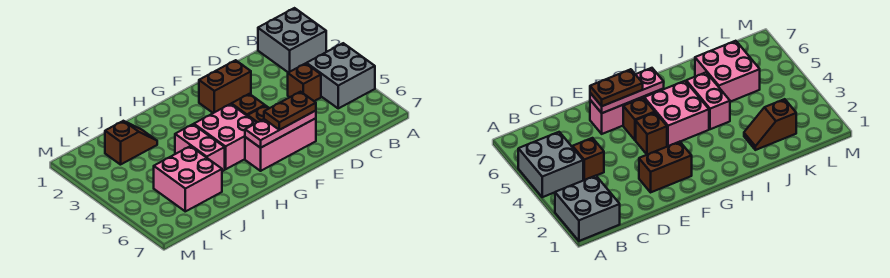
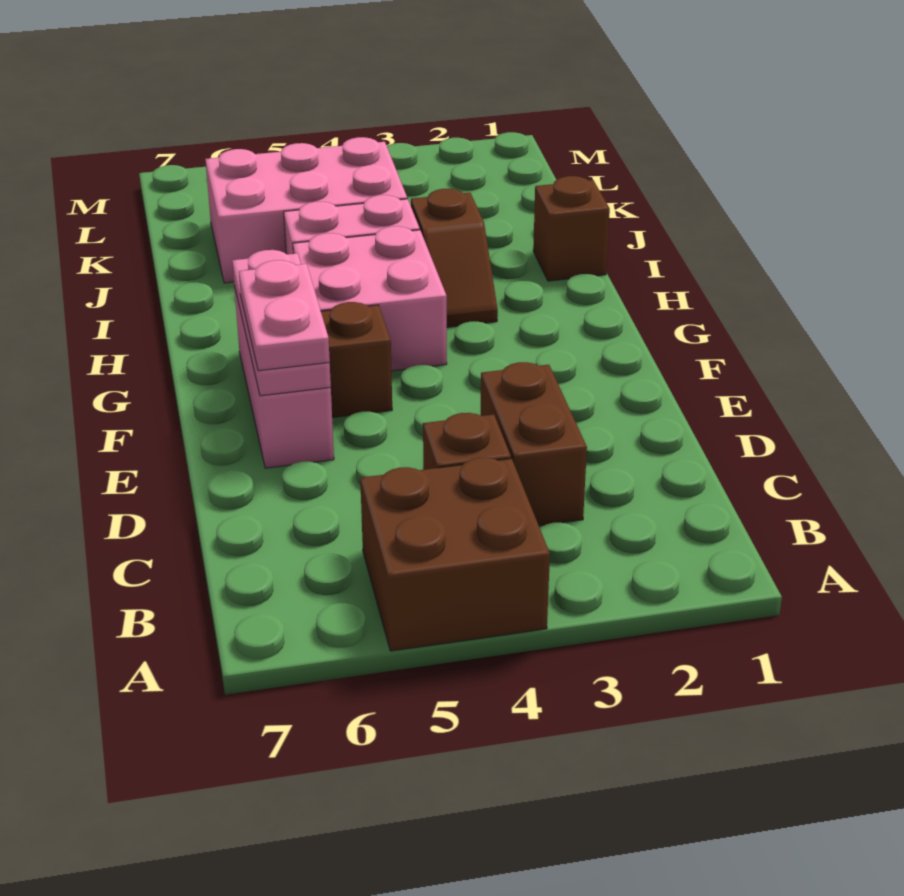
grey brick A1:B2 level 1 -> none
grey brick A4:B5 level 1 -> brown brick A4:B5 level 1
brown brick E2:F2 level 1 -> brown brick C3:D3 level 1
brown plate E6:F6 level 3 -> pink plate E6:F6 level 3
brown brick F4 level 1 -> brown brick I1 level 1
brown slope J2:K2 level 1 top K -> brown slope H3:I3 level 1 top I
pink brick J5:K6 level 1 -> pink brick J4:K6 level 1

